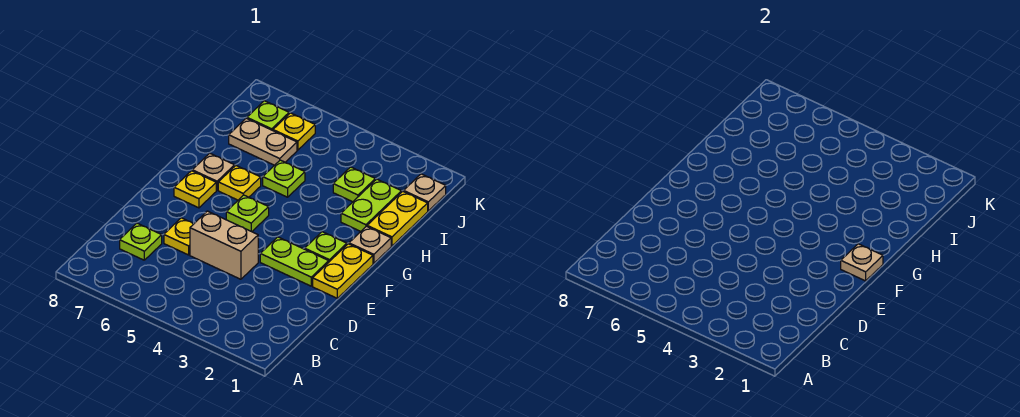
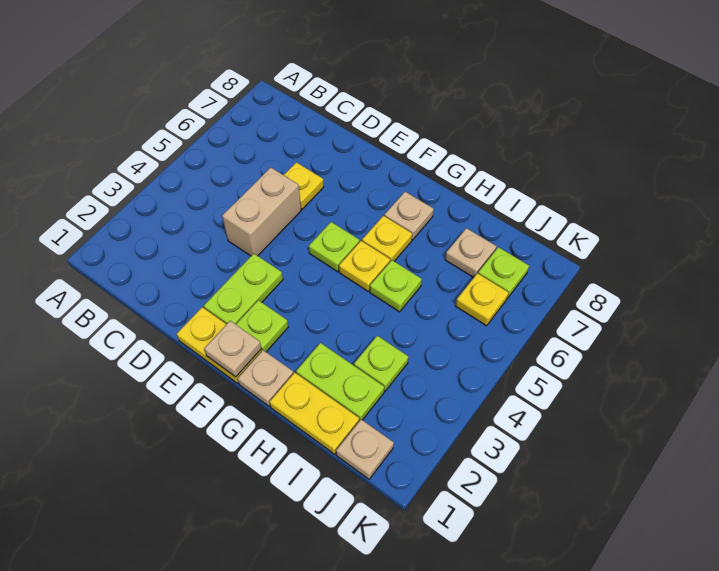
lime plate C7 level 1 -> none
yellow plate F7 level 1 -> yellow plate G5 level 1
tan plate I6:I7 level 1 -> tan plate I7 level 1

